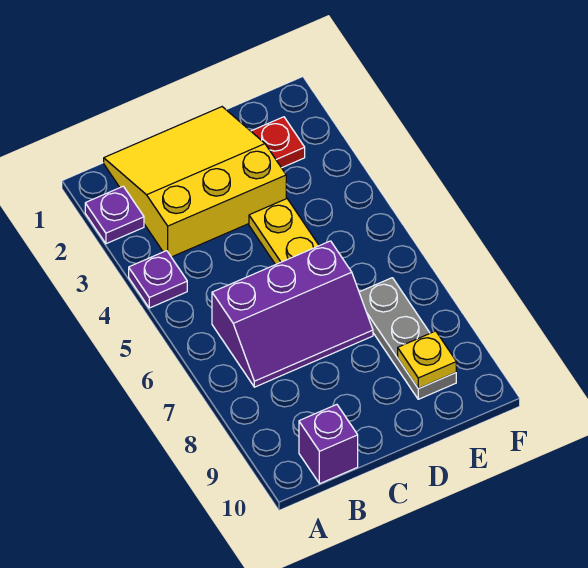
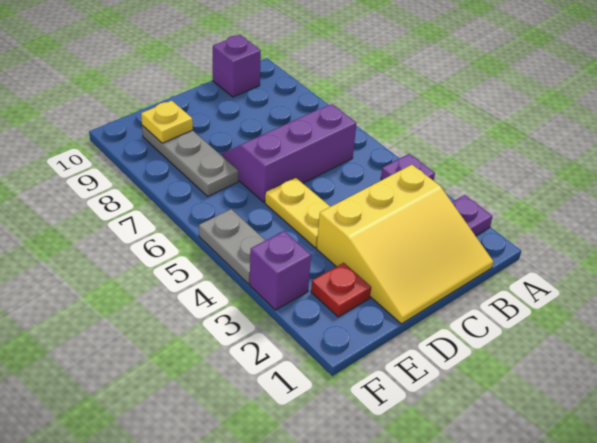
none -> purple brick F3 level 1
none -> grey plate F4:F5 level 1

